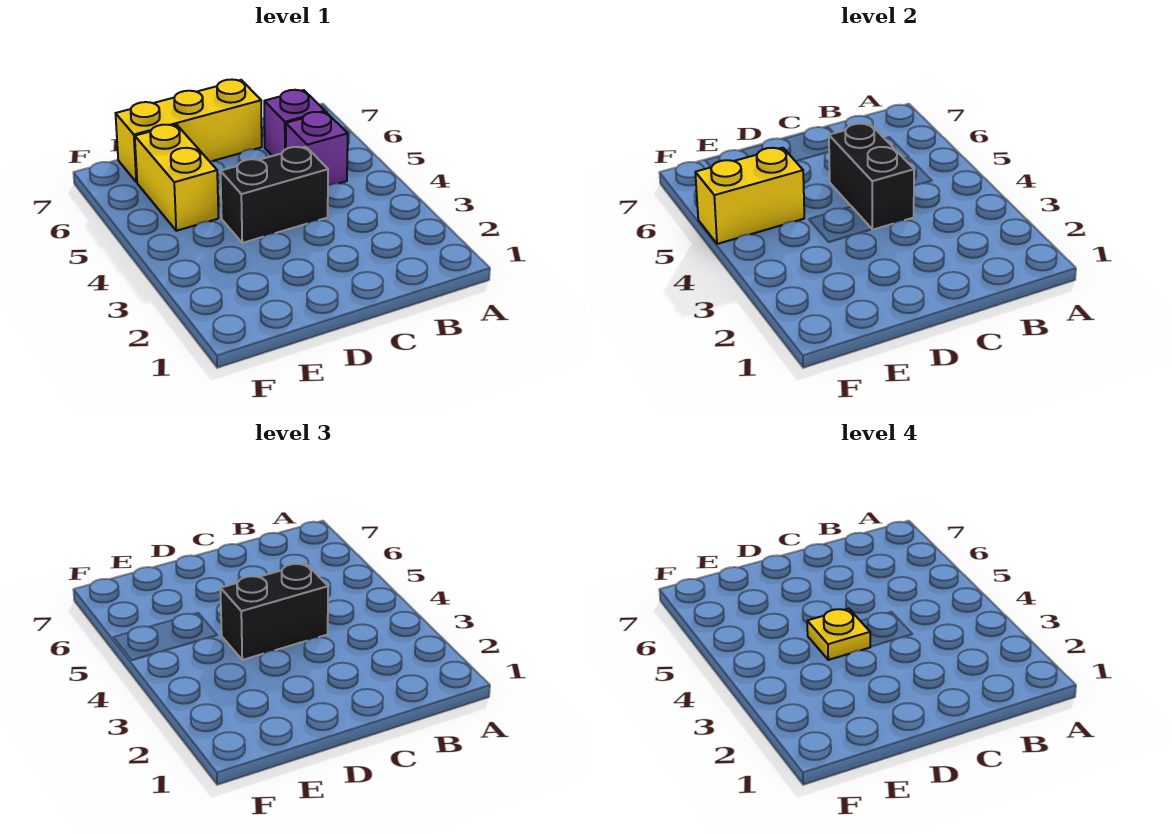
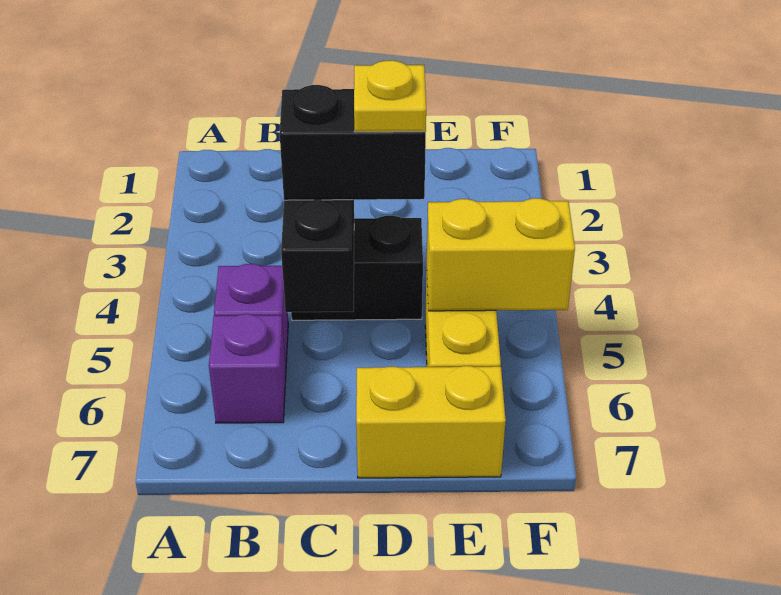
yellow brick C7:E7 level 1 -> yellow brick D7:E7 level 1

